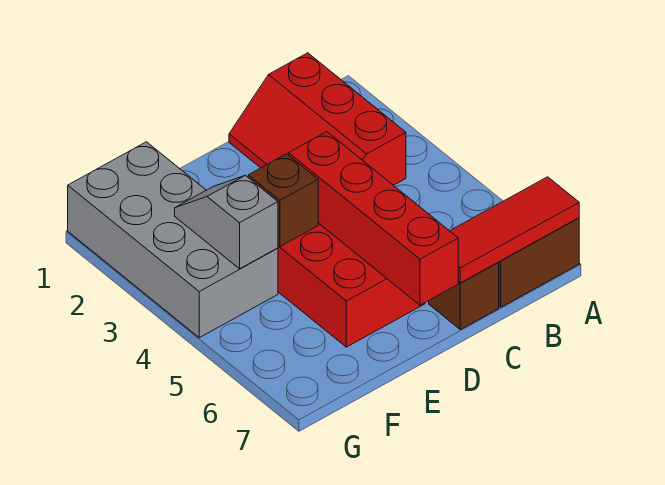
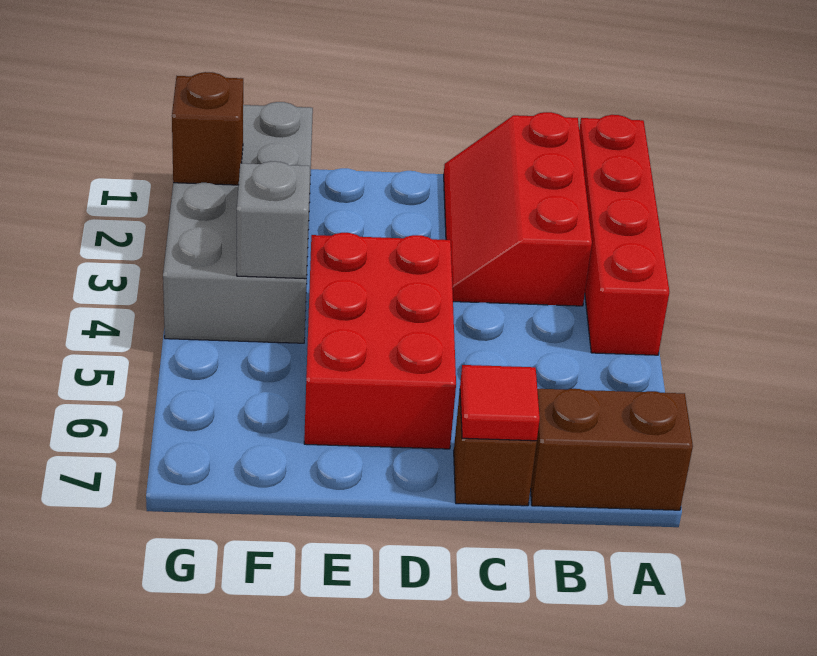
red tile A7:C7 level 2 -> red tile C7 level 2
red brick D4:D7 level 2 -> red brick A1:A4 level 1
brown brick E4 level 2 -> brown brick G2 level 2

